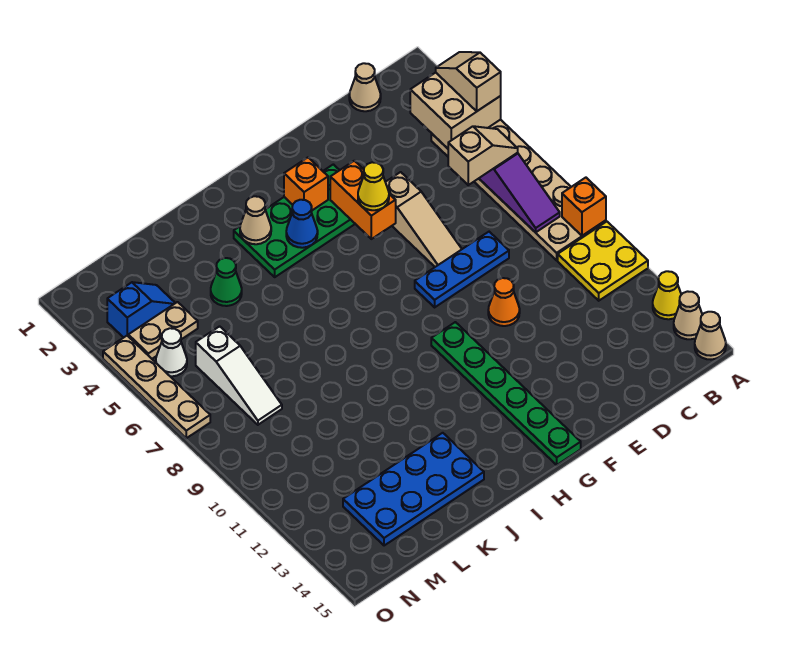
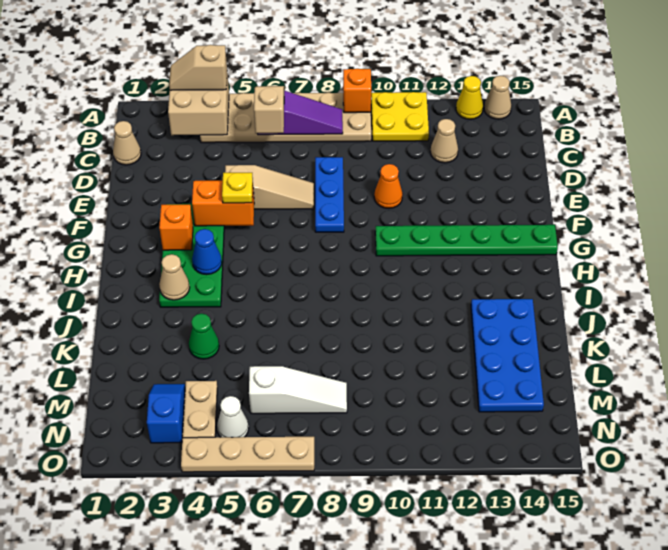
tan cone A15 level 1 -> tan cone C12 level 1
yellow cone F5 level 3 -> yellow plate F5 level 3

